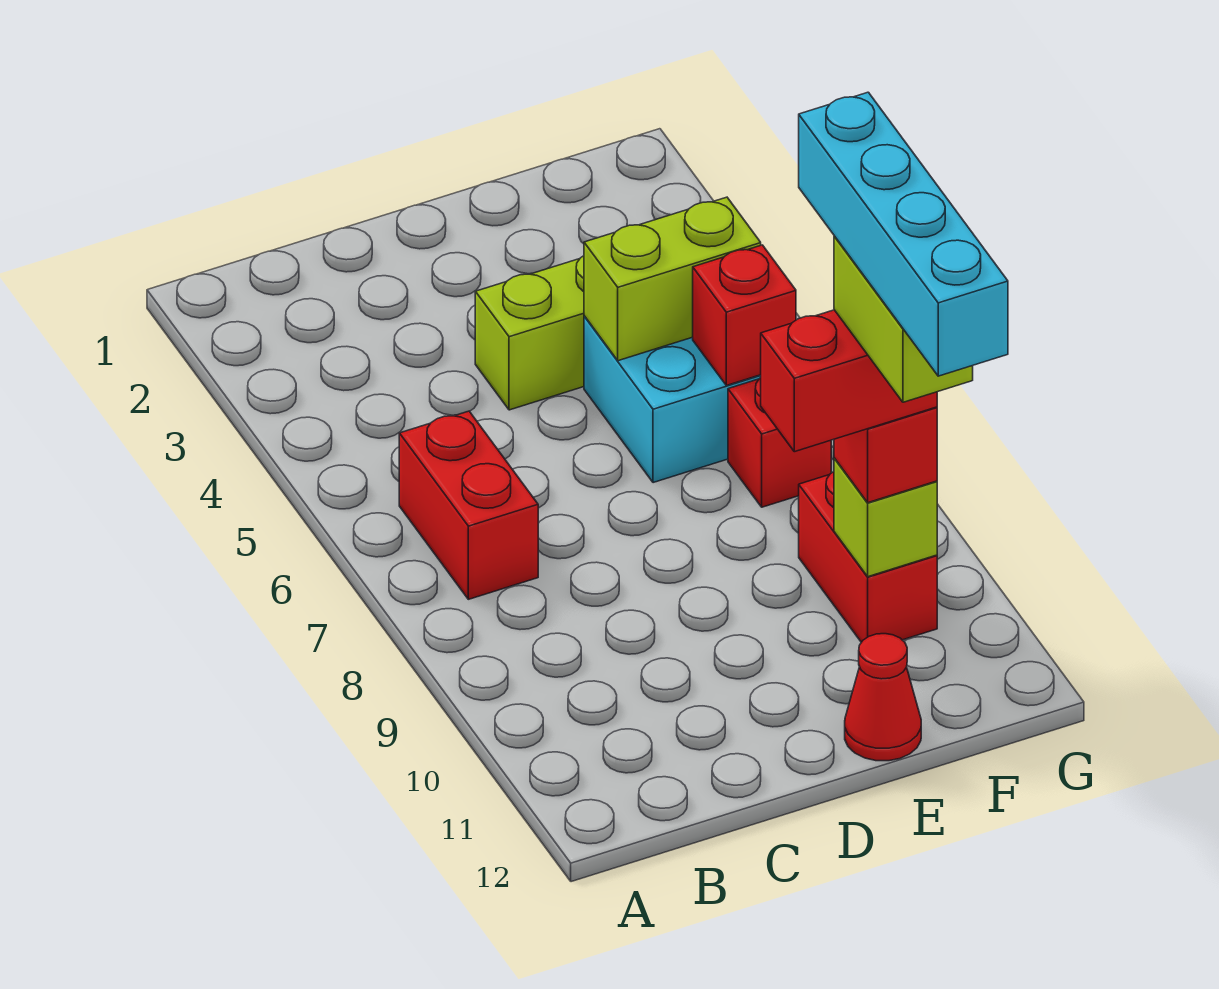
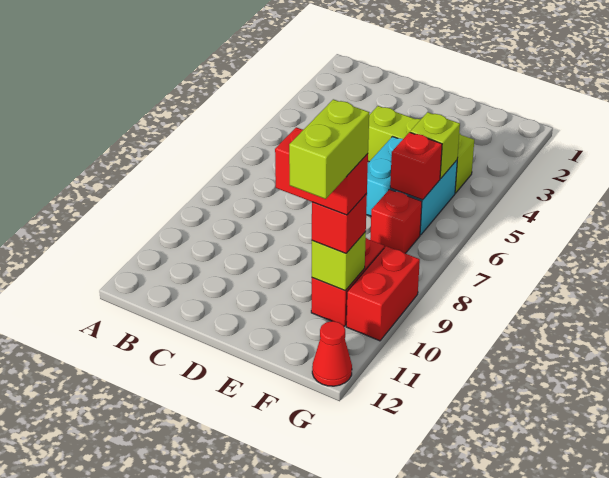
red brick B6:B7 level 1 -> red brick G9:G10 level 1
lime brick E5:F5 level 2 -> lime brick F5 level 2
red cone E12 level 1 -> red cone G12 level 1
cyan brick F9:F12 level 6 -> none

